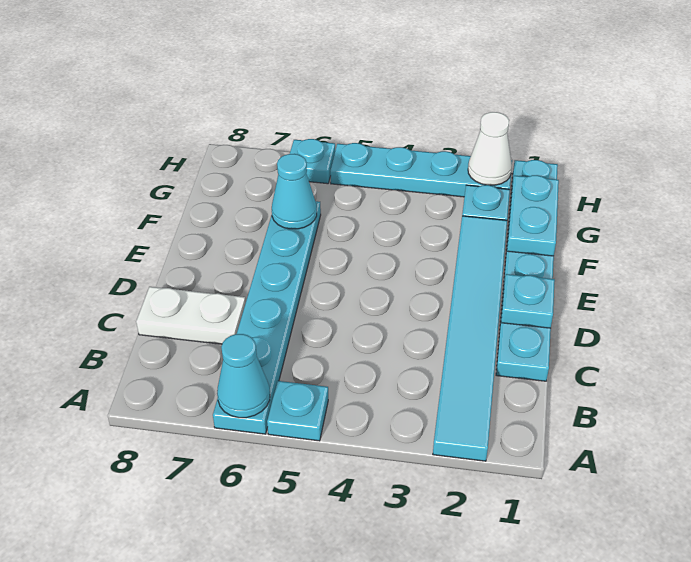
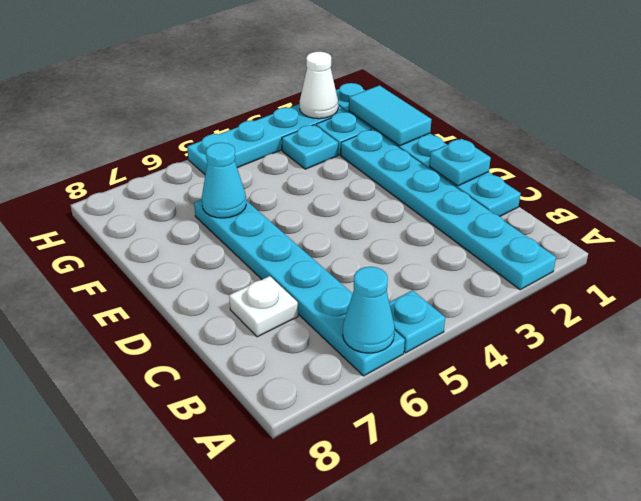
cyan tile A2:F2 level 1 -> cyan plate A2:F2 level 1
white plate C7:C8 level 1 -> white plate C7 level 1
cyan plate F1:G1 level 2 -> cyan tile F1:G1 level 2
cyan plate H6 level 1 -> cyan plate G3 level 1

